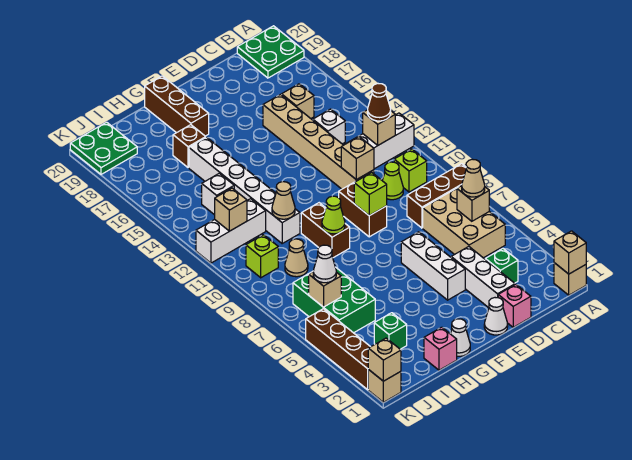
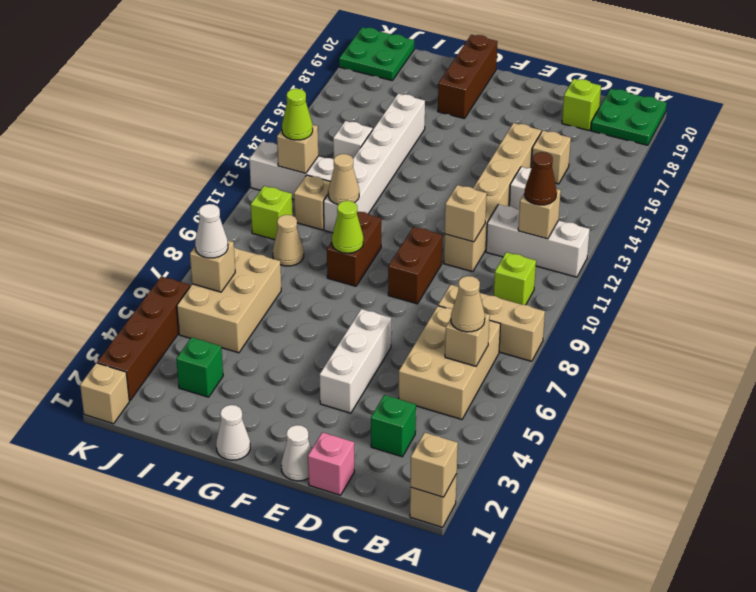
brown brick A8:C8 level 1 -> tan brick A8:C8 level 1
lime cone C10 level 1 -> lime cone J12 level 3
white brick D2:D4 level 1 -> none
lime brick E9 level 2 -> lime brick C19 level 1
pink brick H1 level 1 -> none
brown brick H17 level 1 -> none
green brick I5:J7 level 1 -> tan brick I5:J7 level 1
tan brick K1 level 2 -> tan brick I11 level 1

